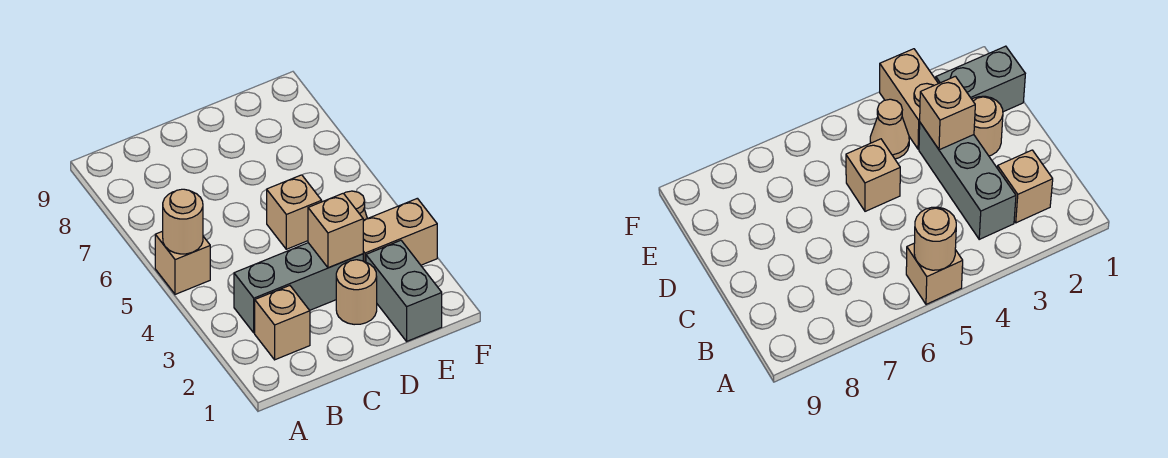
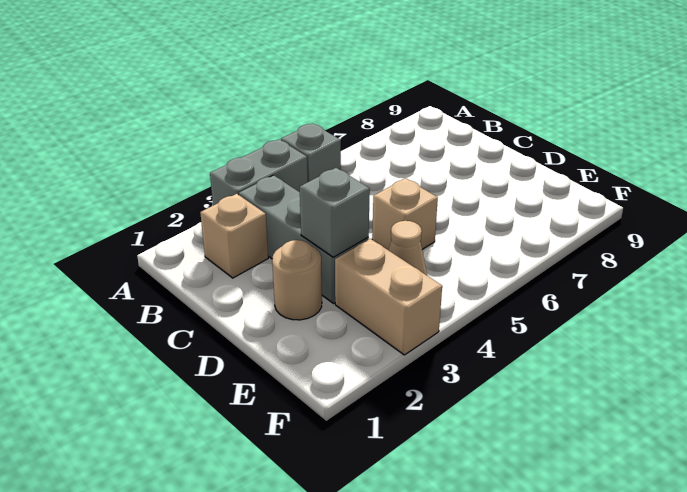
tan brick A5 level 1 -> grey brick A5 level 1
tan round brick A5 level 2 -> none
tan brick D3 level 2 -> grey brick D3 level 2
grey brick E1:E2 level 1 -> grey brick A3:A4 level 1

